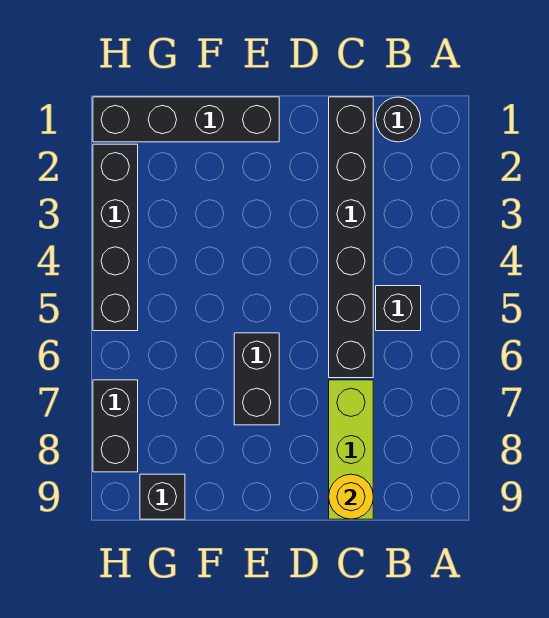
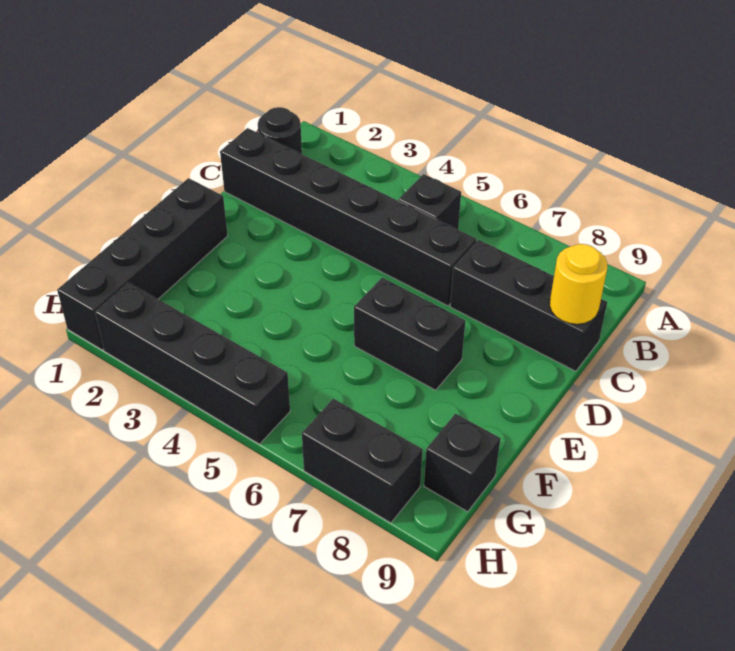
lime brick C7:C9 level 1 -> black brick C7:C9 level 1

